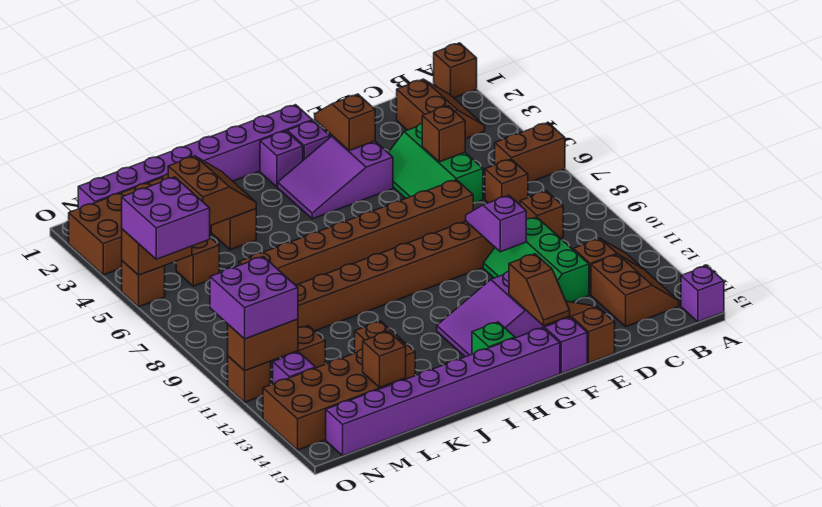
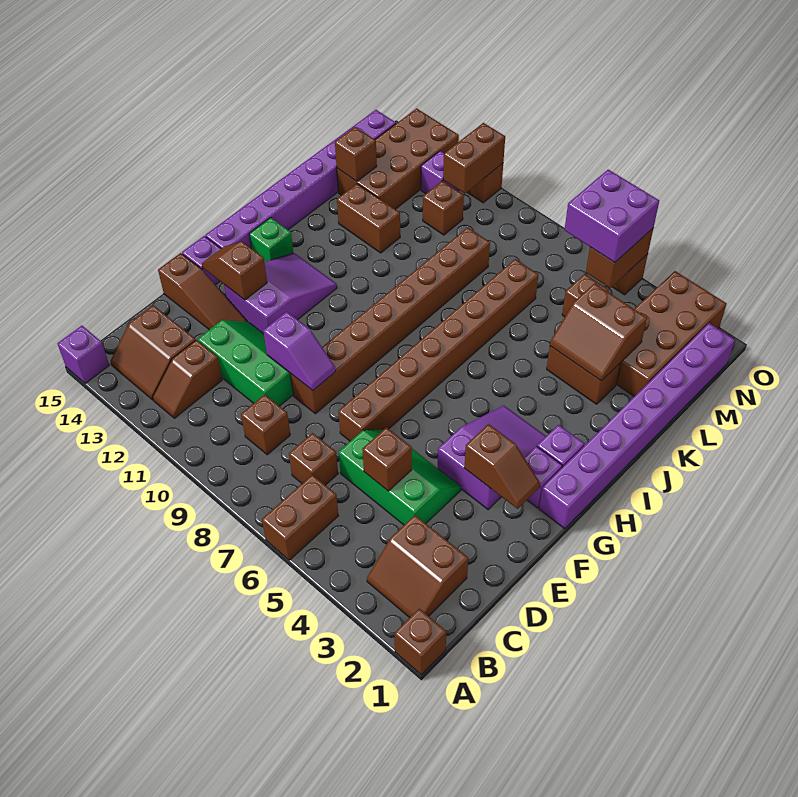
purple brick N10:O11 level 3 -> none

